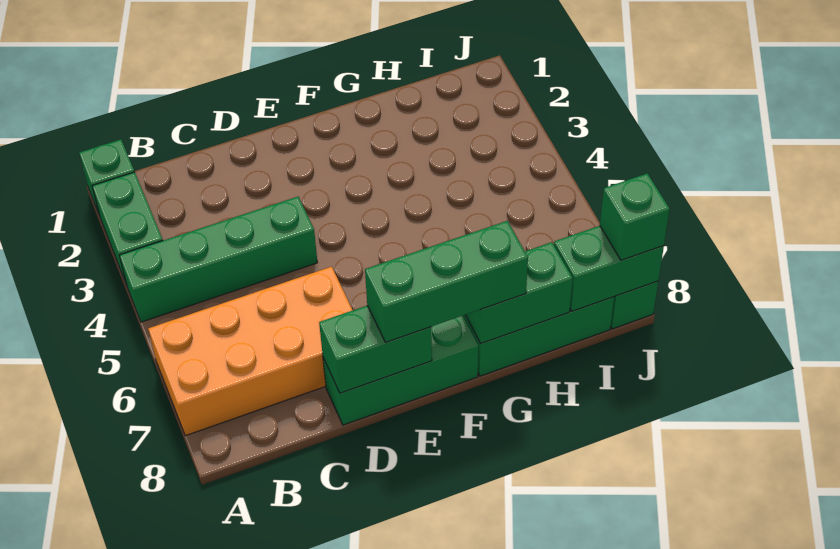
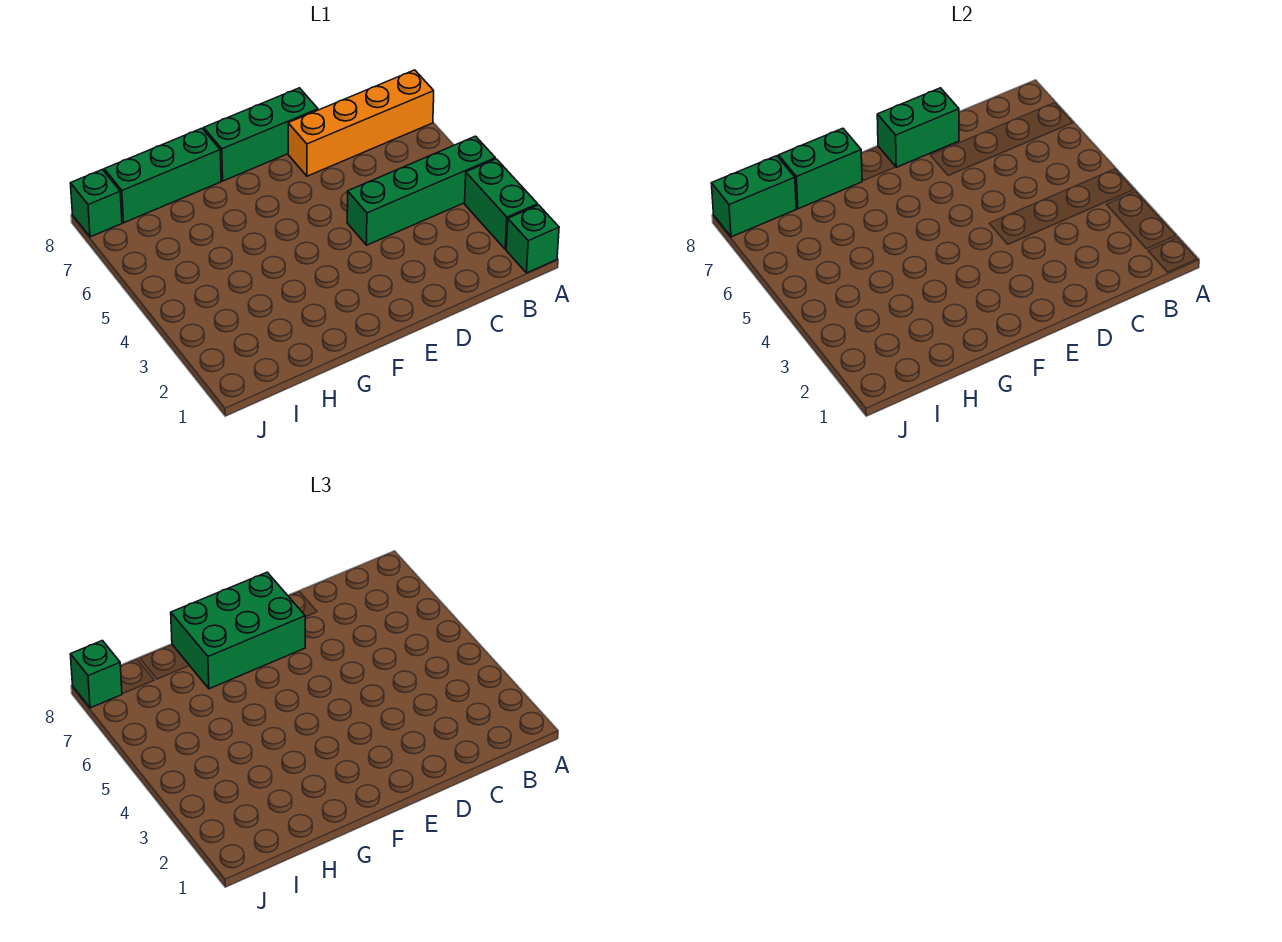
orange brick A6:D7 level 1 -> orange brick A7:D7 level 1
green brick E8:G8 level 3 -> green brick E7:G8 level 3

